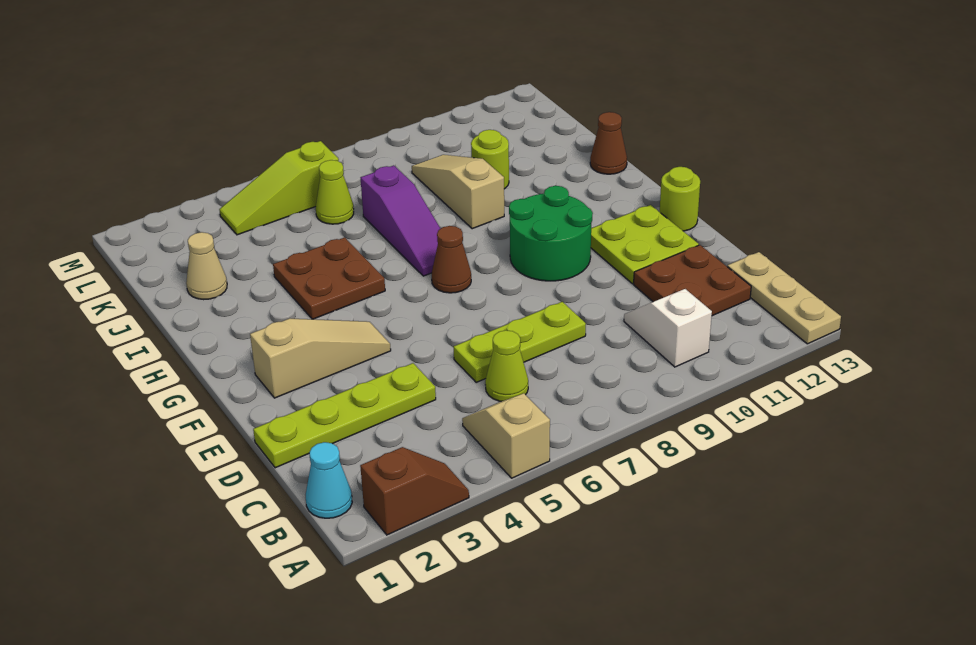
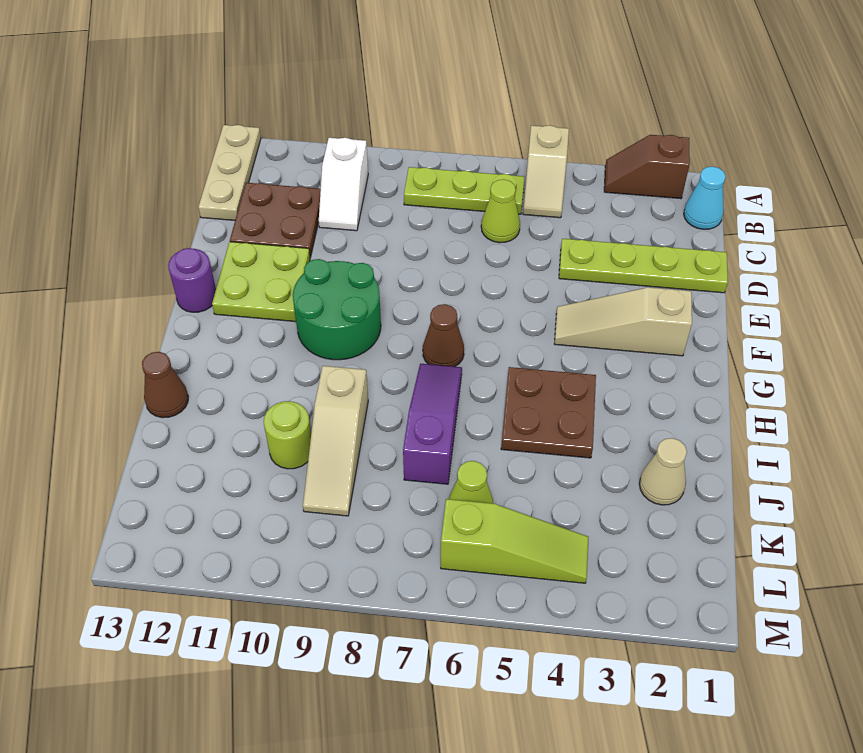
lime plate D6:D8 level 1 -> lime plate B6:B8 level 1
lime round brick F13 level 1 -> purple round brick F13 level 1

